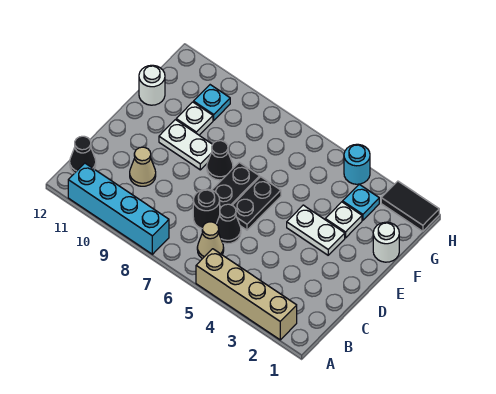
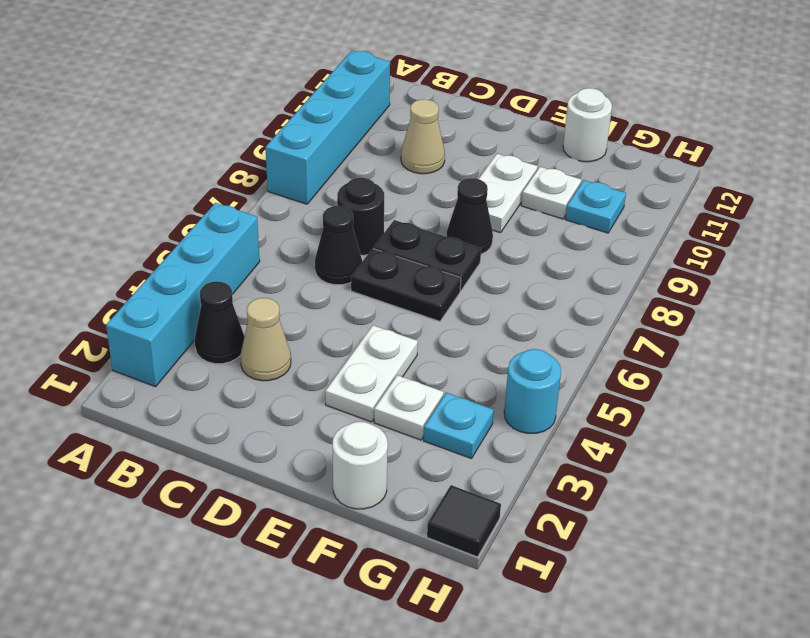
tan brick A2:A5 level 1 -> cyan brick A2:A5 level 1
tan cone B6 level 1 -> tan cone C3 level 1
black cone B12 level 1 -> black cone B3 level 1
black tile H1:H2 level 1 -> black tile H1 level 1

